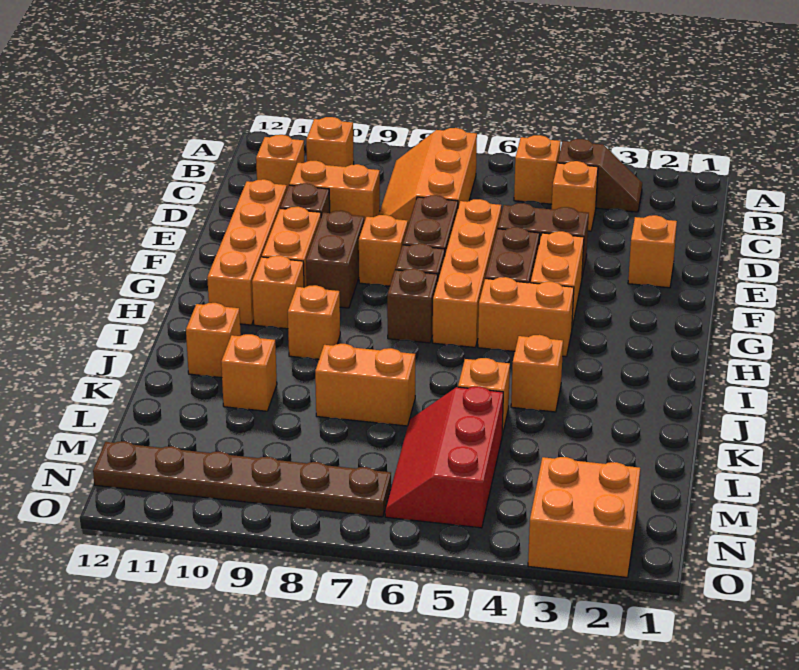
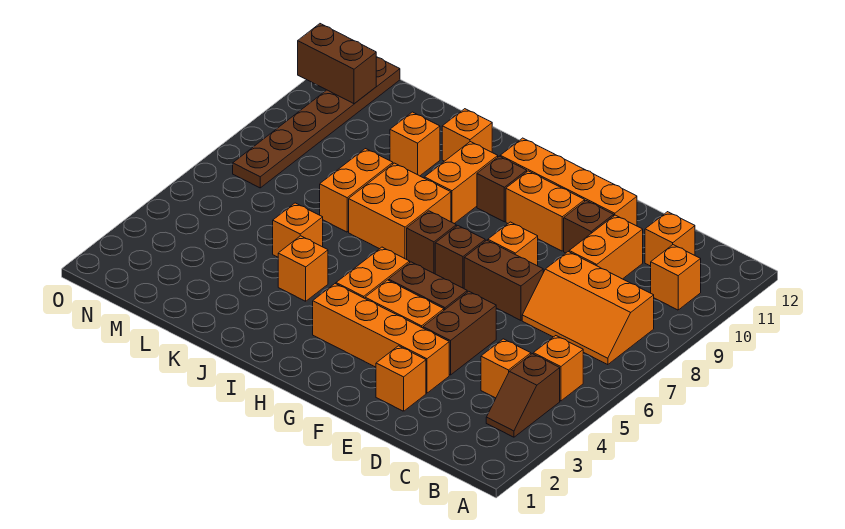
orange slope B7:D8 level 1 top 7 -> orange slope B7:D8 level 1 top 8
orange brick E6:H6 level 1 -> orange brick E3:H3 level 1
brown brick F9:G9 level 1 -> brown brick N11:O11 level 2
orange brick H10 level 1 -> brown brick H10 level 1
orange brick I9 level 1 -> orange brick I9:I10 level 1
red slope L5:N6 level 1 top 5 -> none
orange brick N2:O3 level 1 -> orange brick I7:J8 level 1

